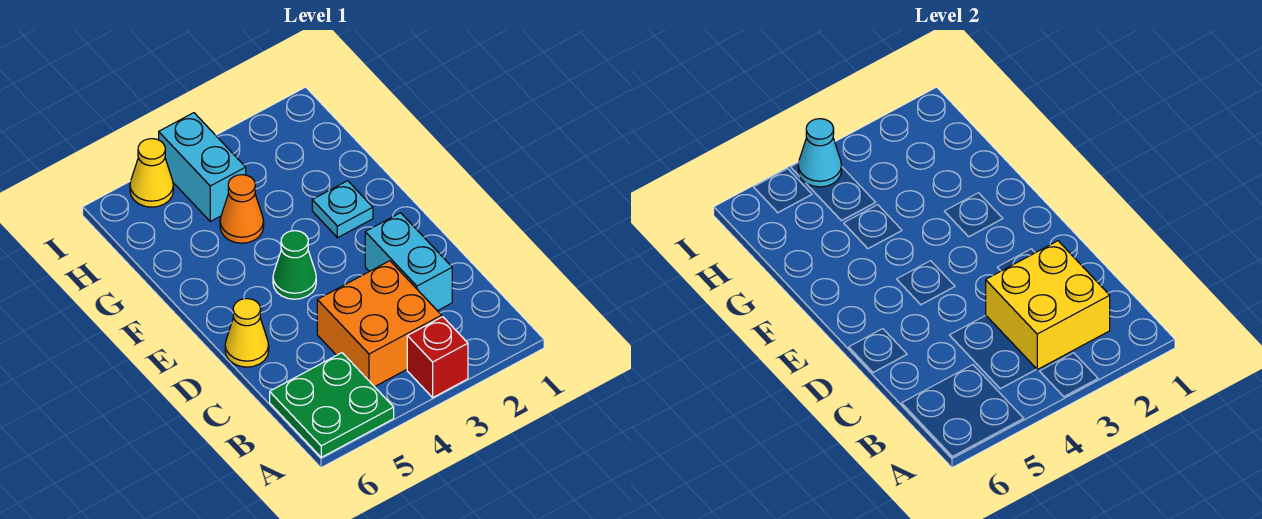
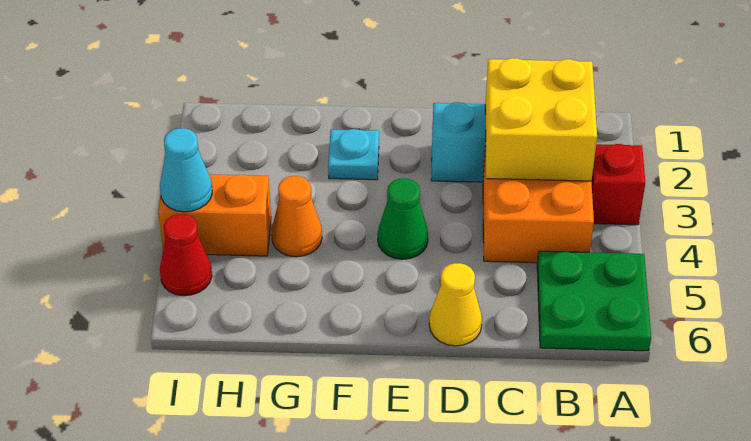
cyan brick H4:I4 level 1 -> orange brick H4:I4 level 1
yellow cone I5 level 1 -> red cone I5 level 1

